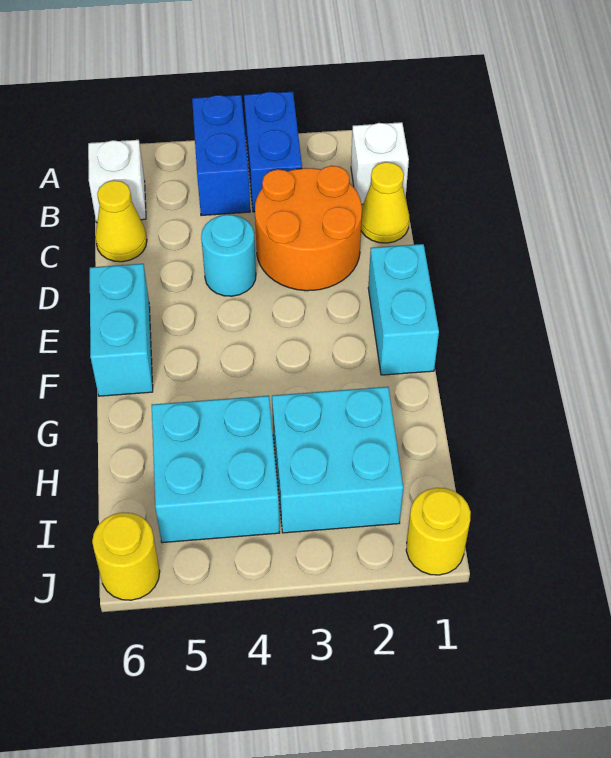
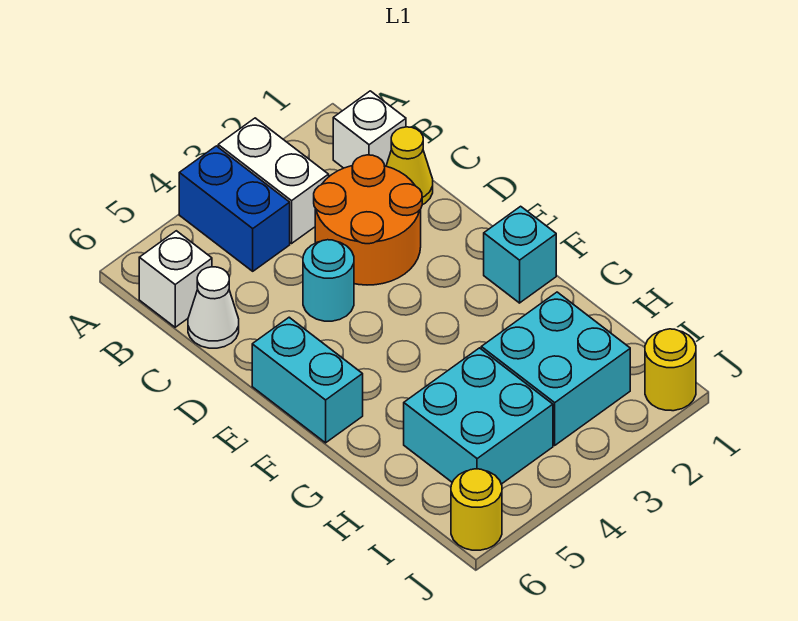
blue brick A3:B3 level 1 -> white brick A3:B3 level 1
yellow cone C6 level 1 -> white cone C6 level 1
cyan brick E1:F1 level 1 -> cyan brick F1 level 1

